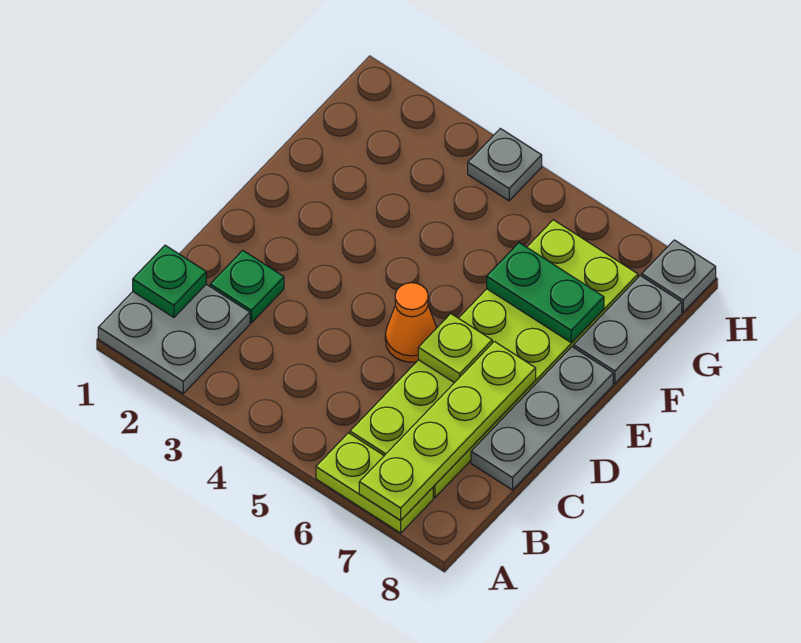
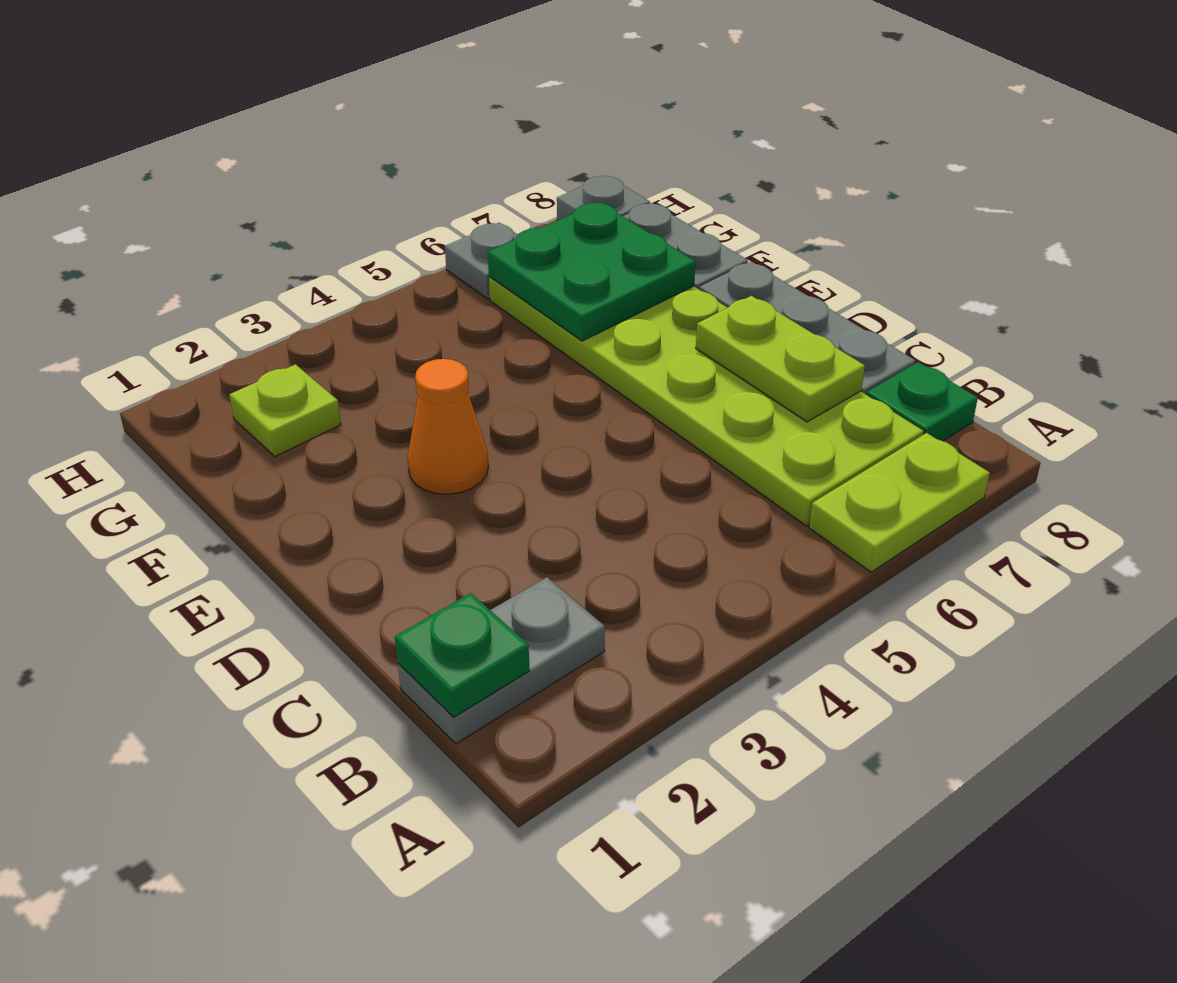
grey plate A1:B2 level 1 -> grey plate B1:B2 level 1
lime plate A7:D7 level 2 -> lime plate C7:D7 level 2
green plate C2 level 1 -> green plate B8 level 1
orange cone D5 level 1 -> orange cone E3 level 1
lime plate D6 level 2 -> lime plate G2 level 1
green plate F6:F7 level 2 -> green plate F6:G7 level 2
grey plate H4 level 1 -> grey plate H6 level 1

